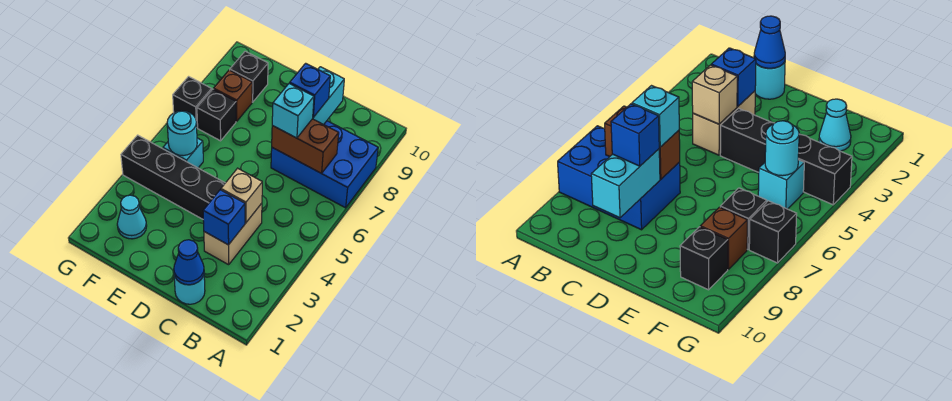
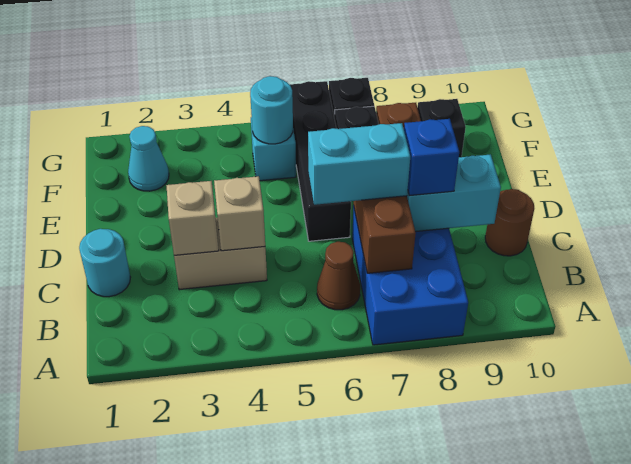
none -> brown cone B6 level 1
blue cone C1 level 2 -> none
blue brick C3 level 2 -> tan brick C3 level 2
cyan brick C7 level 3 -> cyan brick C6:C7 level 3
none -> brown round brick C10 level 1
black brick D4:G4 level 1 -> black brick D6:G6 level 1

